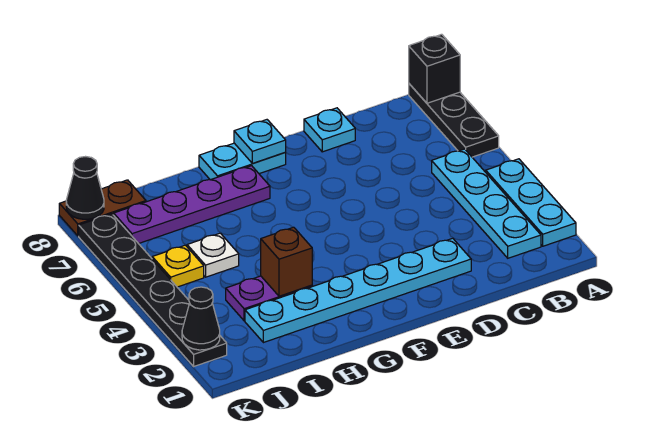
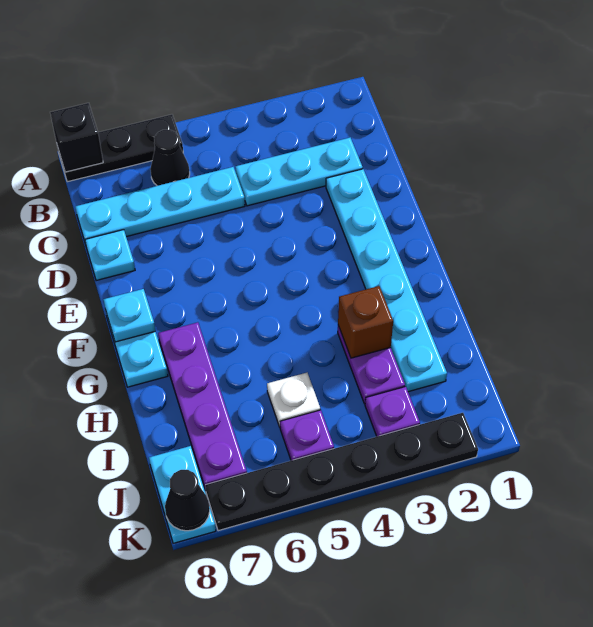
cyan plate A2:A4 level 1 -> cyan plate C2:C4 level 1
cyan plate B2:B5 level 1 -> cyan plate C5:C8 level 1
none -> purple plate J3 level 1
yellow plate J5 level 1 -> purple plate J5 level 1
brown plate J8:K8 level 1 -> cyan plate J8:K8 level 1
black cone K2 level 2 -> black cone B6 level 1

